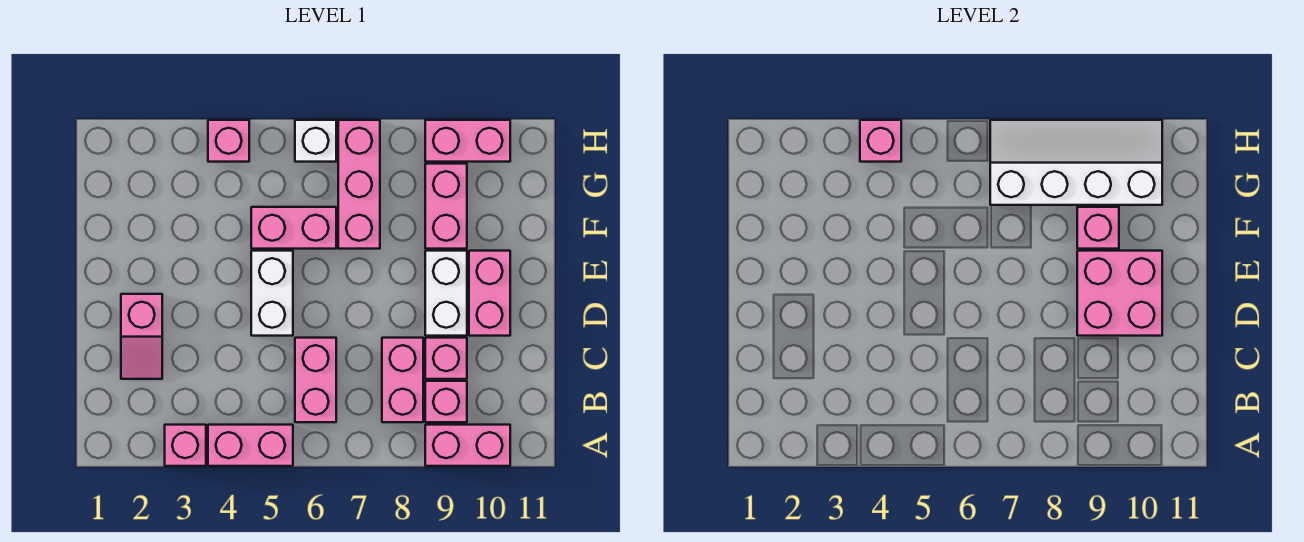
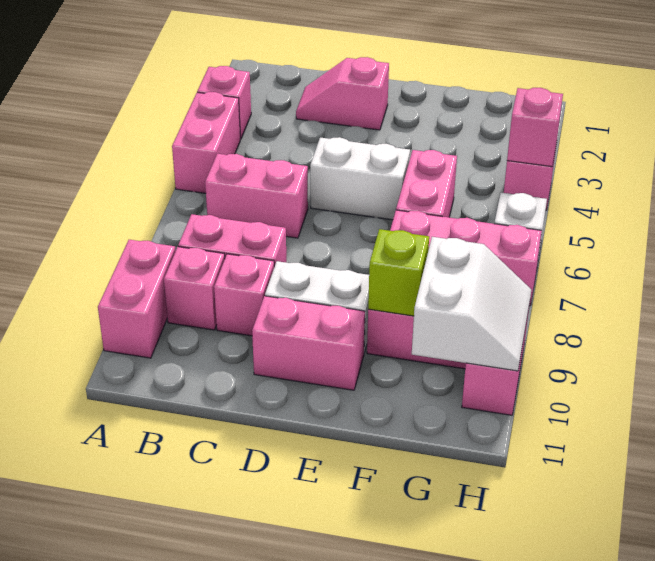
pink brick D9:E10 level 2 -> none
pink brick F9 level 2 -> lime brick F9 level 2
white slope G7:H10 level 2 top G -> white slope G9:H10 level 2 top G

